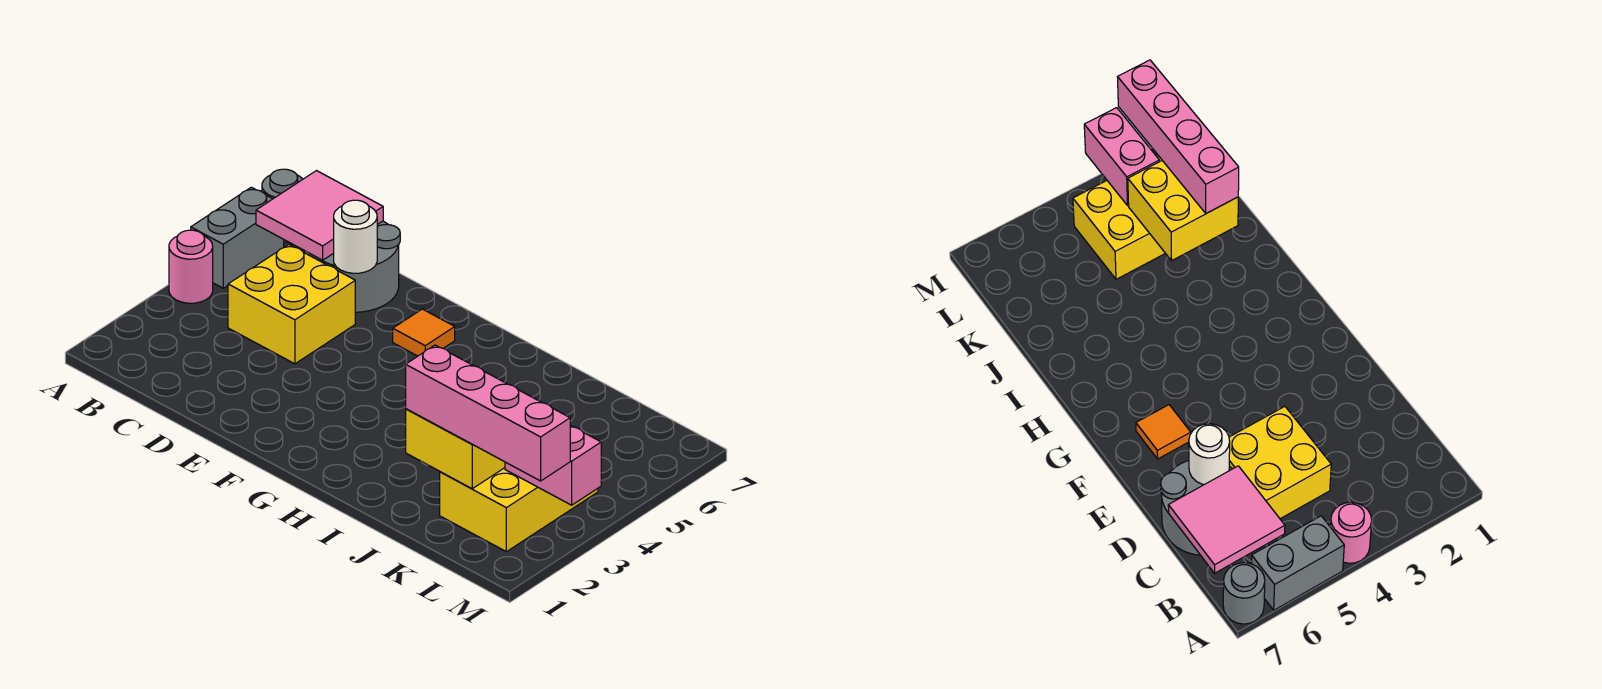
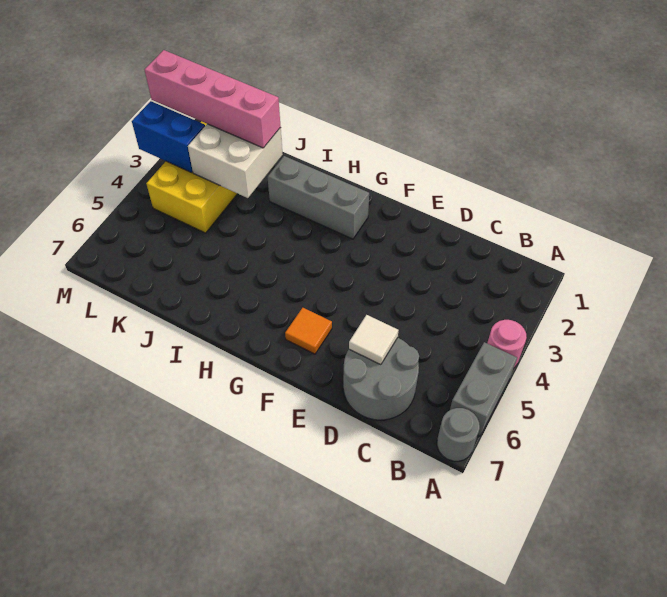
pink tile B6:C7 level 2 -> none
yellow brick C4:D5 level 1 -> none
white round brick D6 level 2 -> white tile D6 level 2
none -> grey brick G2:I2 level 1
yellow brick J2:K3 level 2 -> white brick J2:K3 level 2
pink brick L3:M3 level 2 -> blue brick L3:M3 level 2

